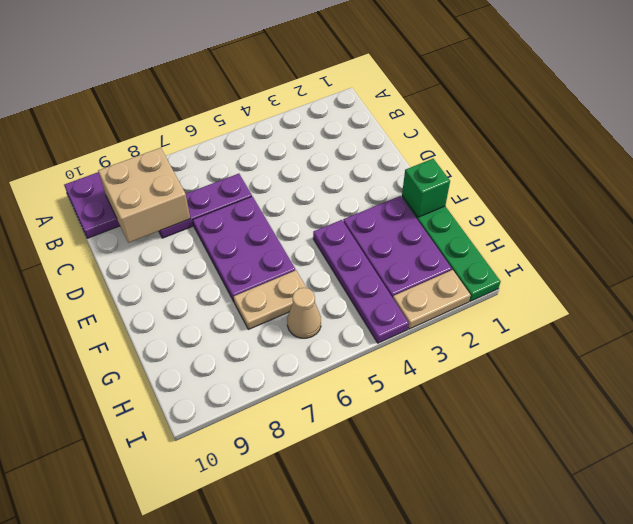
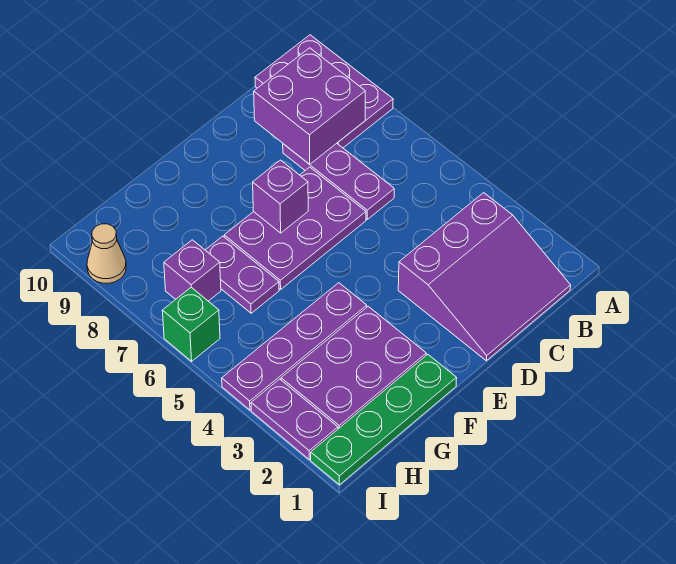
none -> purple slope B1:D3 level 1 top 3
tan brick B8:C9 level 2 -> purple brick B8:C9 level 2
none -> purple brick E7 level 2
green brick F1 level 2 -> green brick I6 level 1
tan plate G6:G7 level 1 -> purple plate G6:G7 level 1
tan cone H6 level 1 -> tan cone I9 level 1
none -> purple brick H7 level 1
tan plate I2:I3 level 1 -> purple plate I2:I3 level 1

